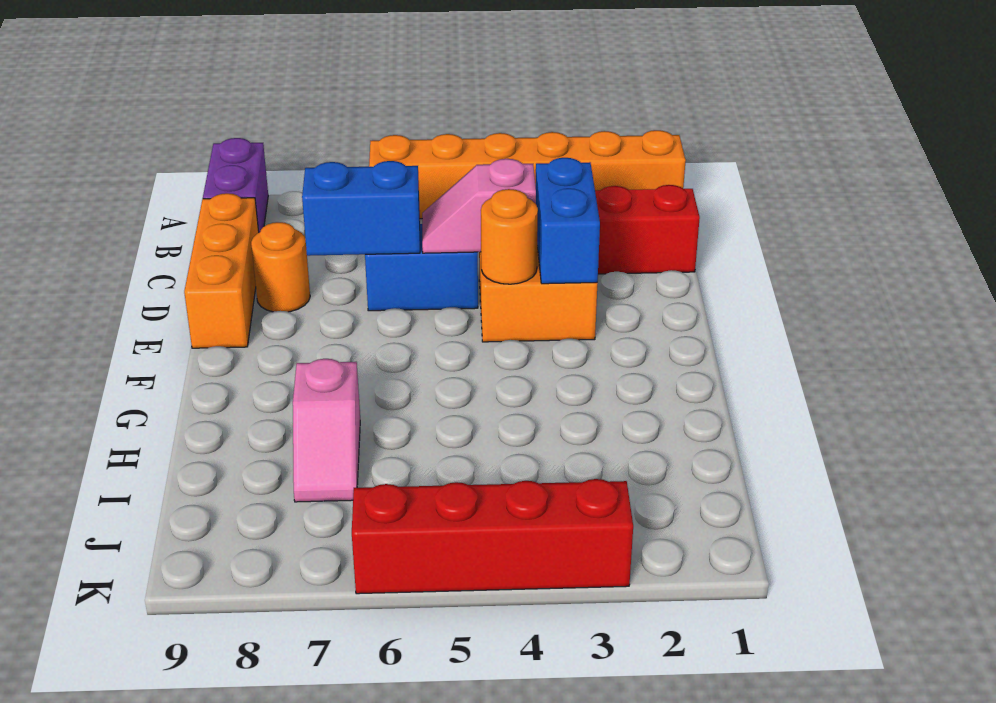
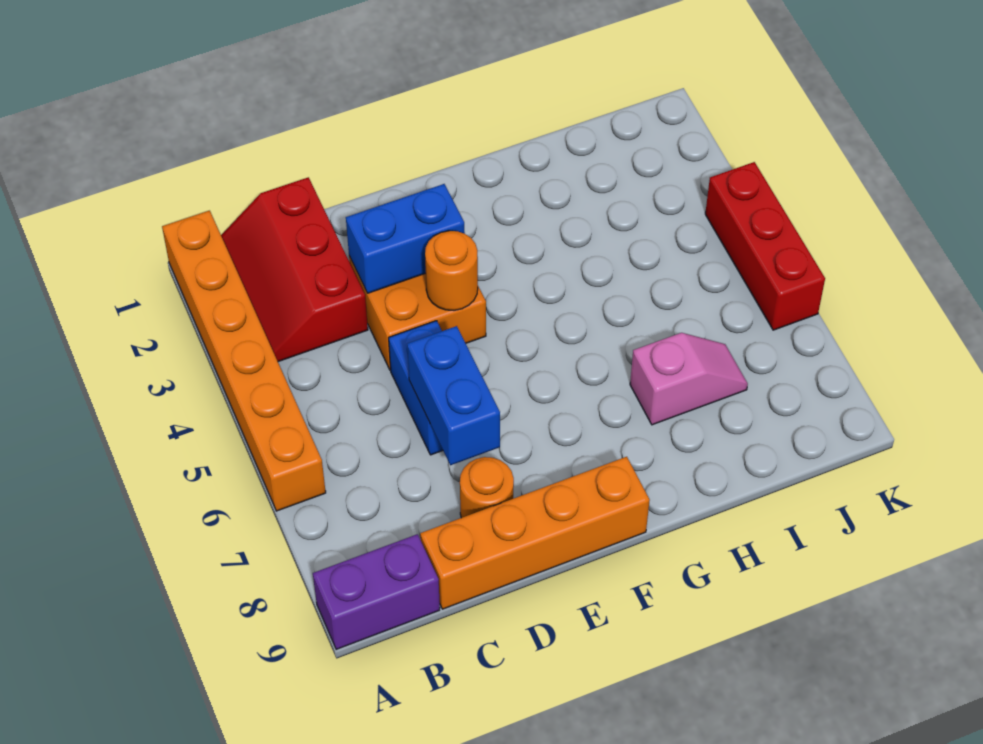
orange brick C9:E9 level 1 -> orange brick C9:F9 level 1
pink slope D4:D5 level 2 top 4 -> none
red brick K3:K6 level 1 -> red brick K4:K6 level 1

